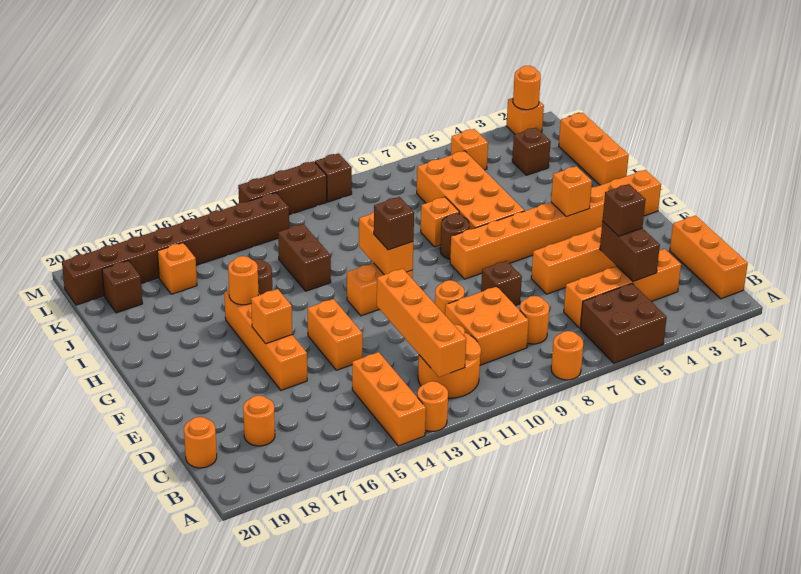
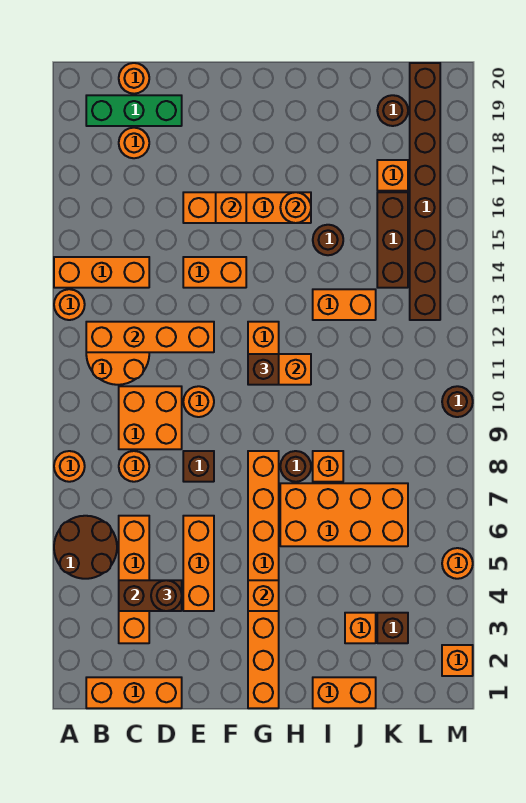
brown brick A5:B6 level 1 -> brown round brick A5:B6 level 1
none -> green brick B19:D19 level 1
brown brick D4 level 3 -> brown round brick D4 level 3
orange brick I1:K1 level 1 -> orange brick I1:J1 level 1
brown brick I13:J13 level 1 -> orange brick I13:J13 level 1
brown brick K19 level 1 -> brown round brick K19 level 1
orange brick L5 level 1 -> orange brick J3 level 1
orange round brick M2 level 2 -> orange round brick M5 level 1
brown brick M10 level 1 -> brown round brick M10 level 1
brown brick M11:M13 level 1 -> brown brick K14:K16 level 1

